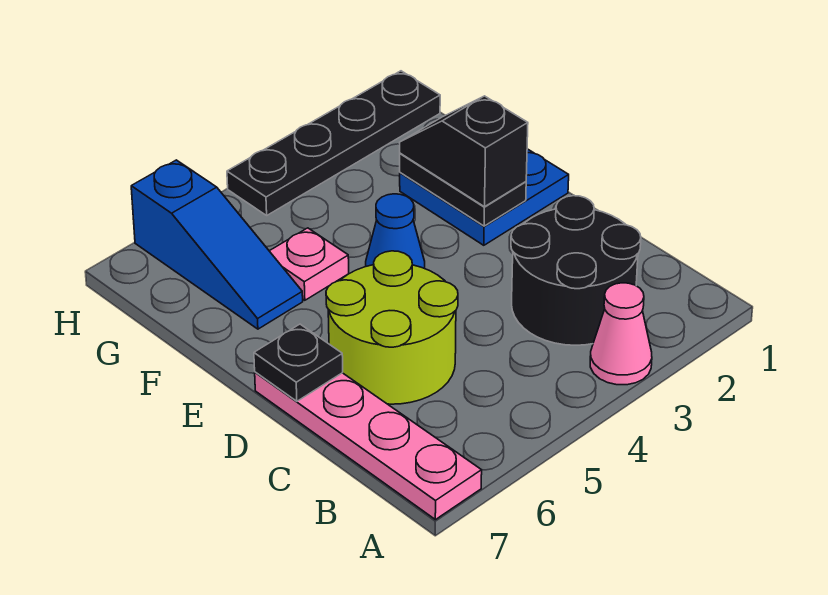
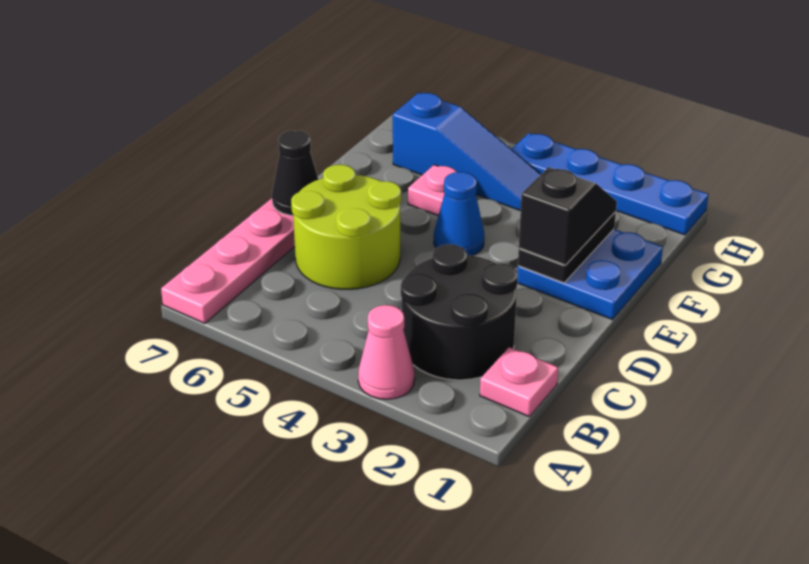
none -> pink plate B1 level 1
black plate D7 level 2 -> black cone D7 level 2
blue slope F6:H6 level 1 top H -> blue slope G4:G6 level 1 top 6
black plate H1:H4 level 1 -> blue plate H1:H4 level 1

